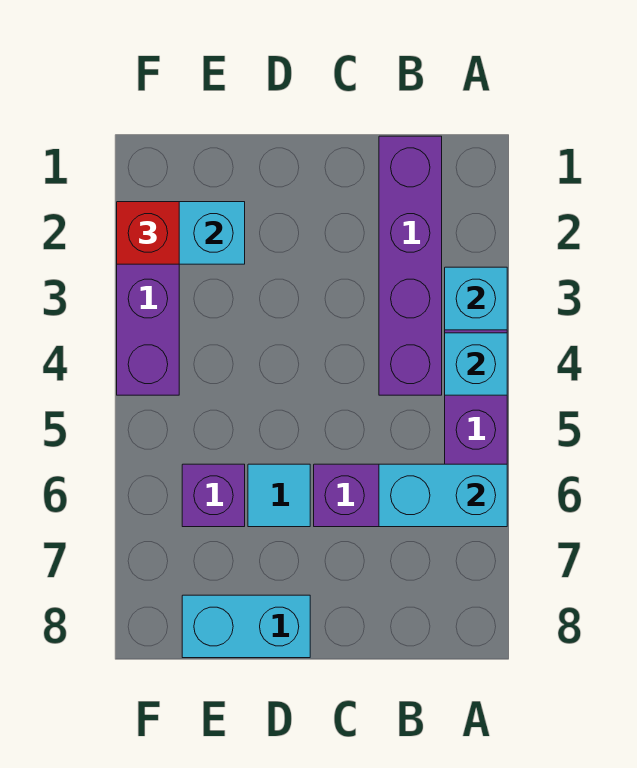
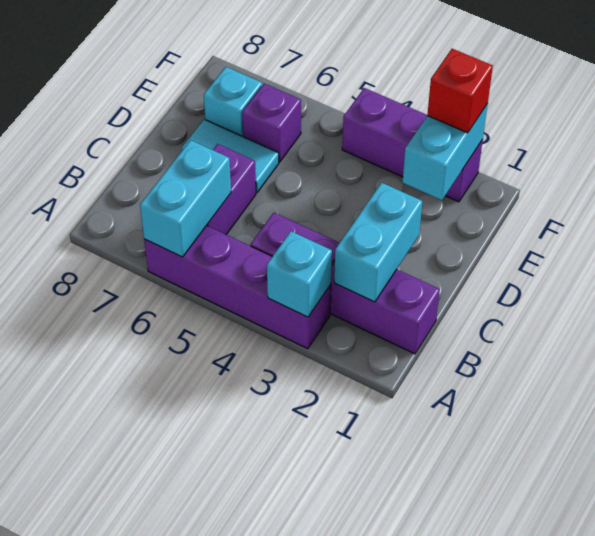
cyan brick A4 level 2 -> cyan brick E7 level 1
cyan tile D6 level 1 -> cyan tile D6:D7 level 1
cyan brick D8:E8 level 1 -> cyan brick B2:C2 level 2

